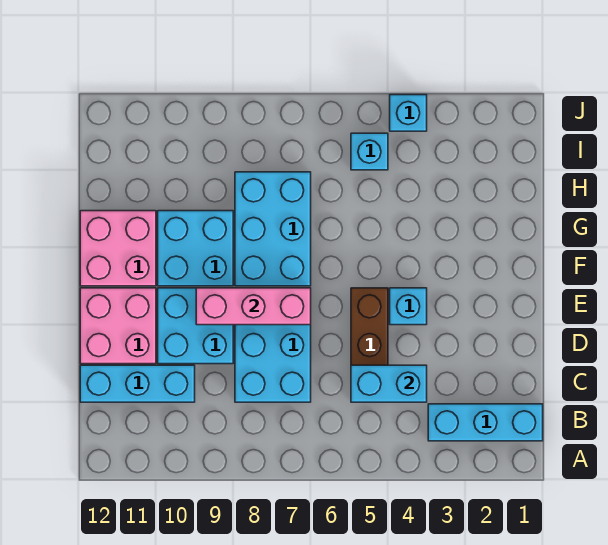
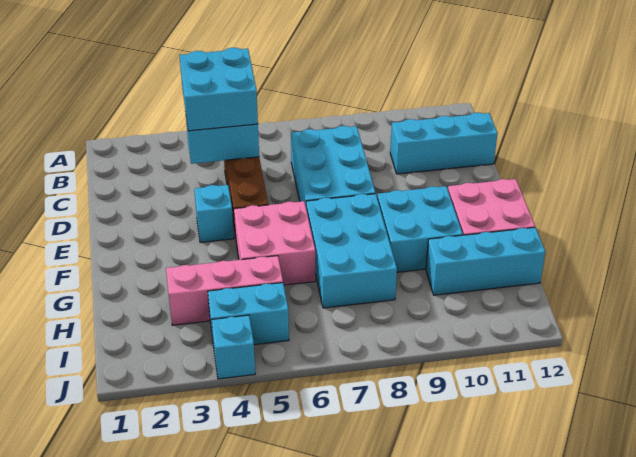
cyan brick B1:B3 level 1 -> cyan brick H10:H12 level 1
cyan brick D9:E10 level 1 -> cyan brick B4:C5 level 3
pink brick D11:E12 level 1 -> pink brick F5:G6 level 1
pink brick E7:E9 level 2 -> pink brick H3:H5 level 1
cyan brick I5 level 1 -> cyan brick I4:I5 level 1

